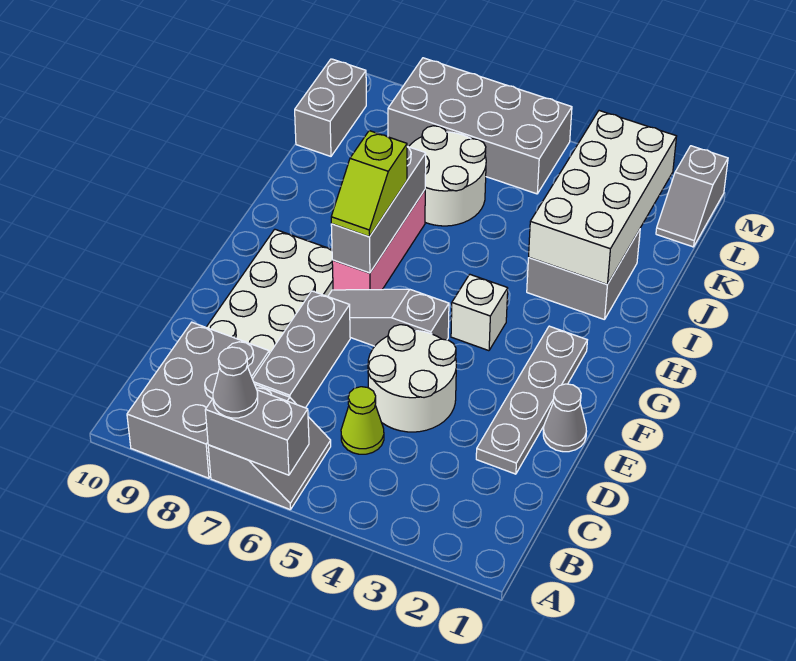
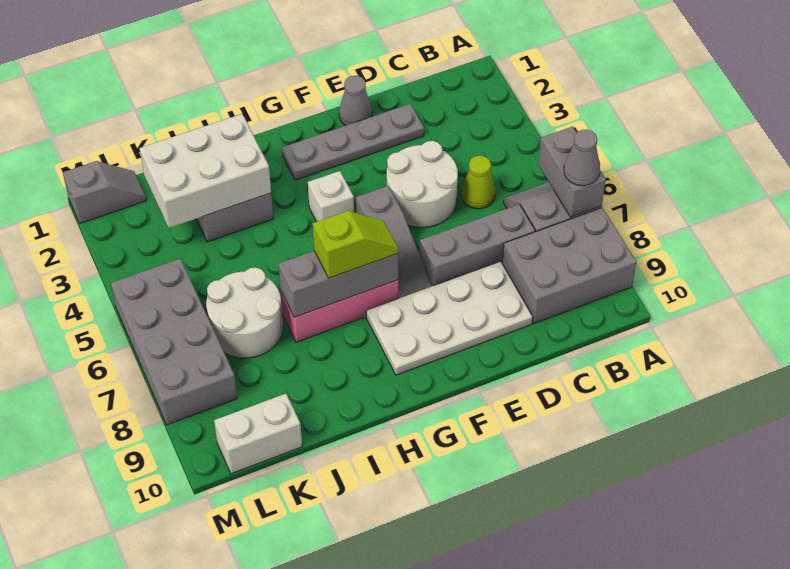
white brick I2:L3 level 2 -> white brick I2:K3 level 2
grey brick K10:L10 level 1 -> white brick K10:L10 level 1

